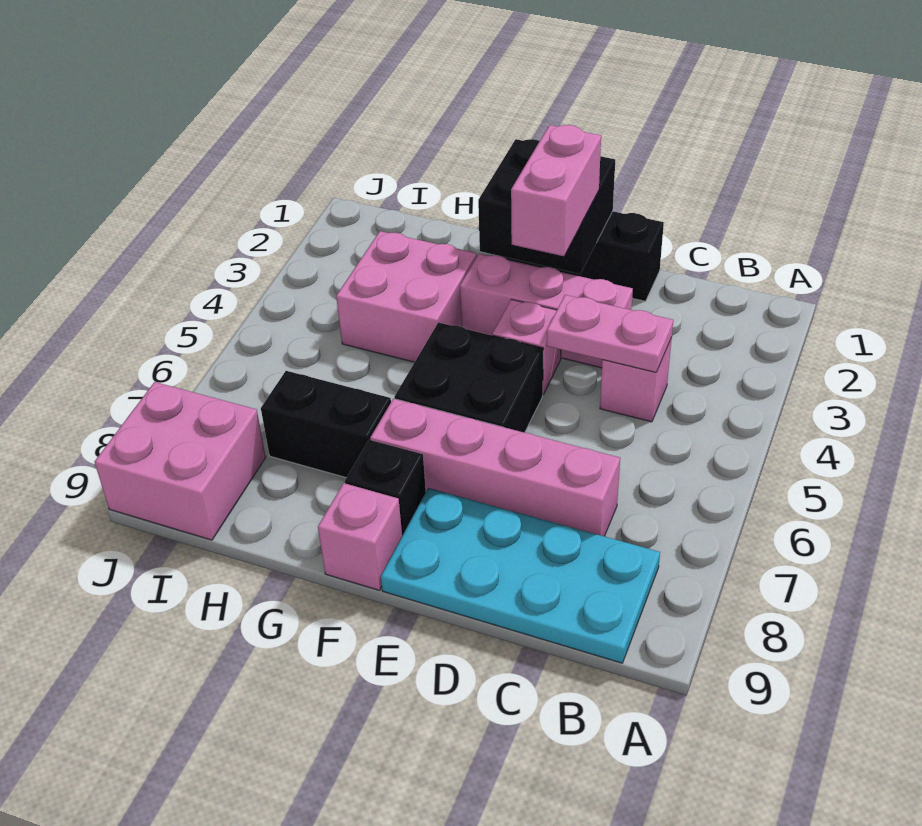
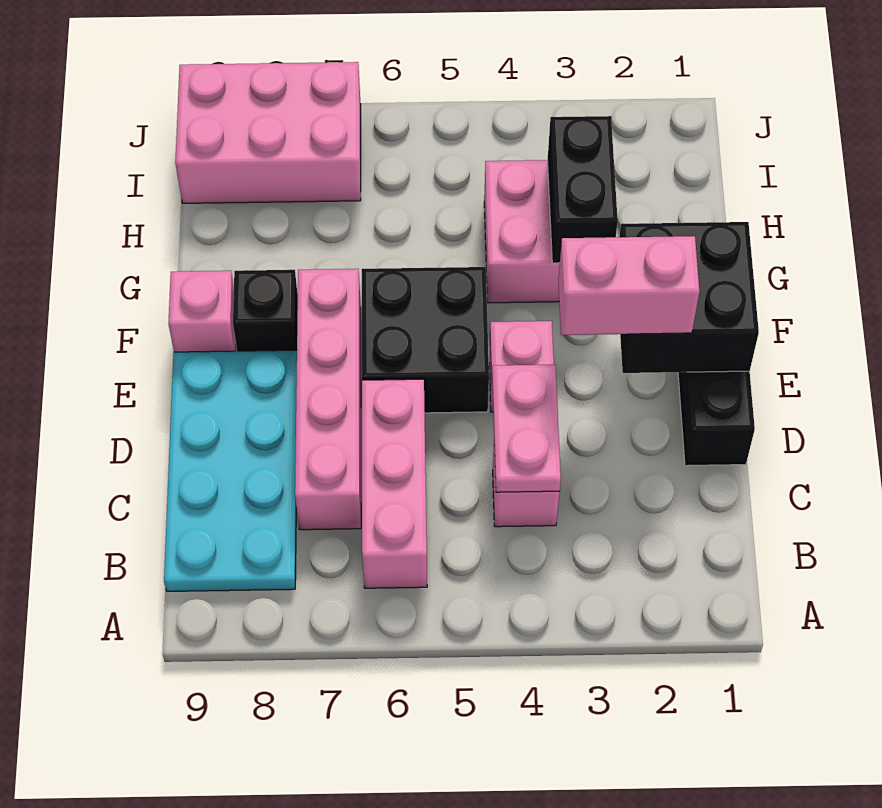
pink brick D3:F3 level 1 -> pink brick B6:D6 level 1
black brick G7:H7 level 1 -> black brick G3:H3 level 2
pink brick I8:J9 level 1 -> pink brick I7:J9 level 1

